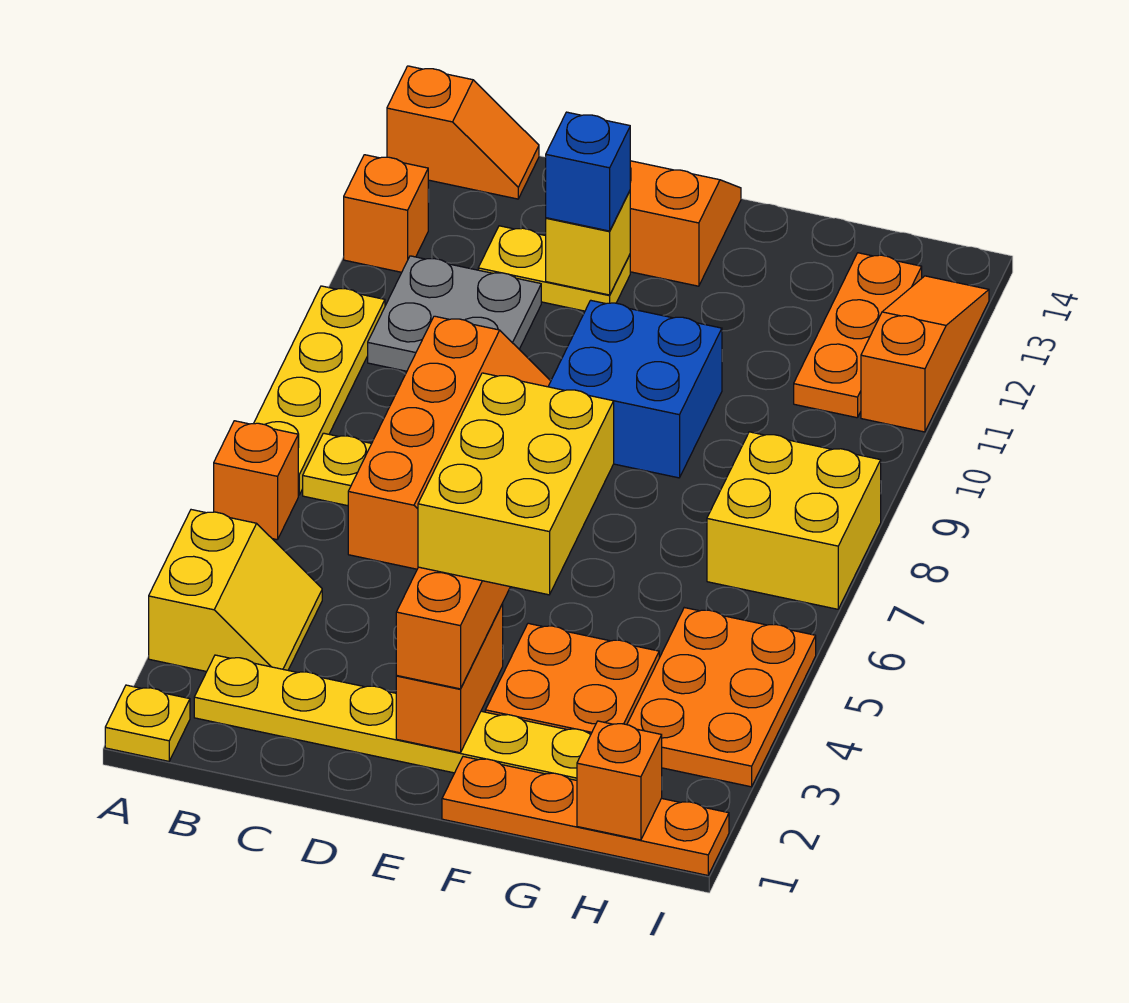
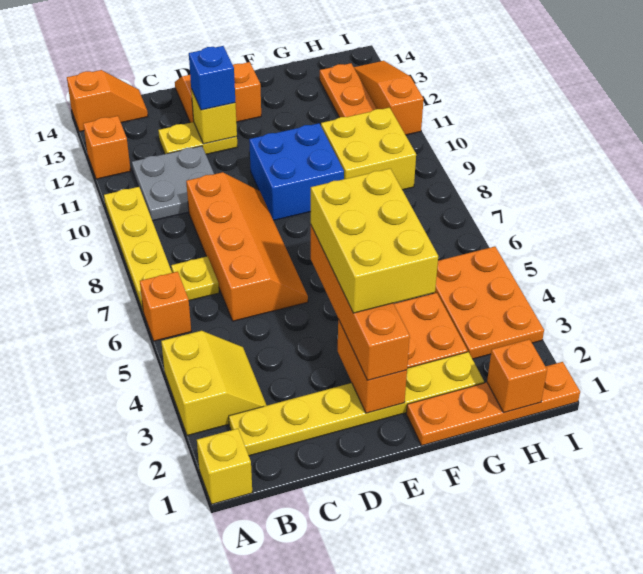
yellow plate A1 level 1 -> yellow brick A1 level 1
yellow brick H7:I8 level 1 -> yellow brick G9:H10 level 1

